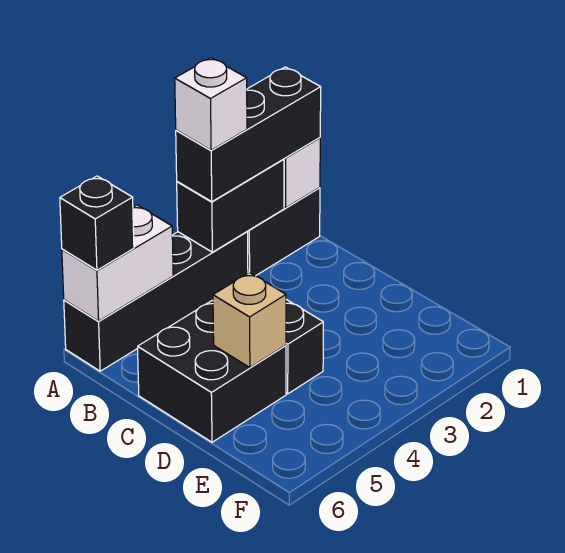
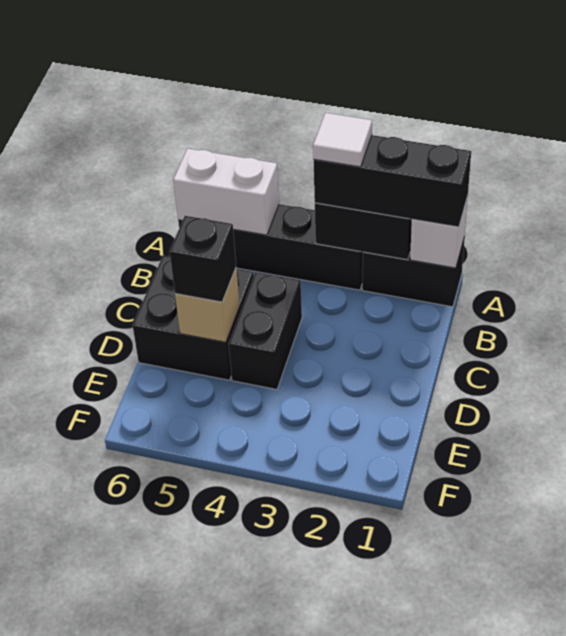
white brick A3 level 4 -> white tile A3 level 4
black brick A6 level 3 -> black brick D5 level 3

